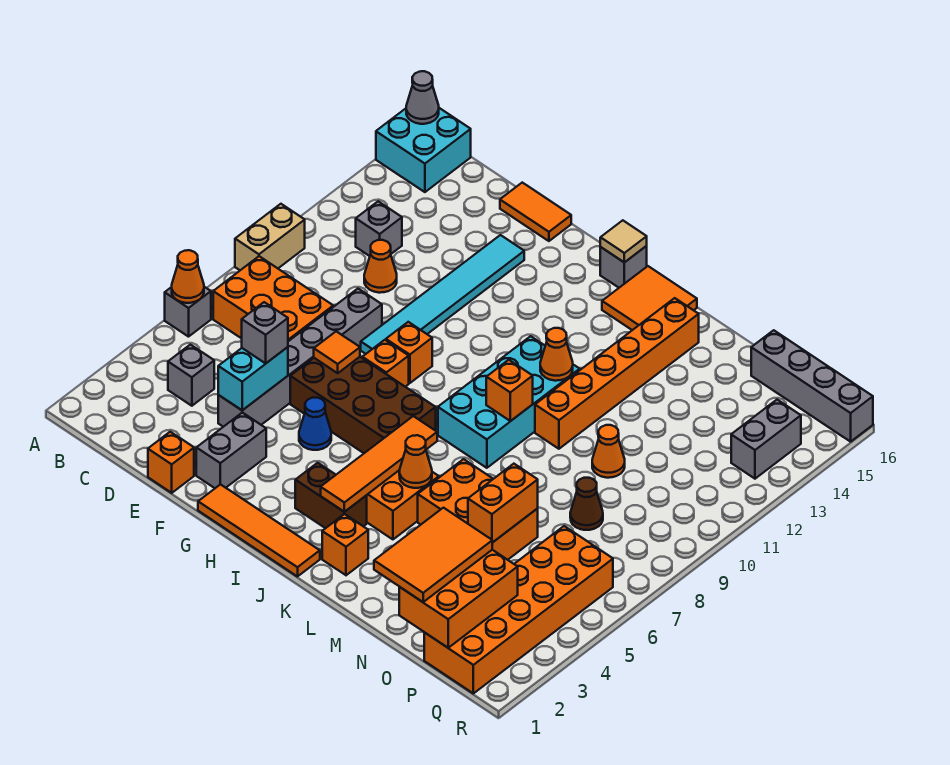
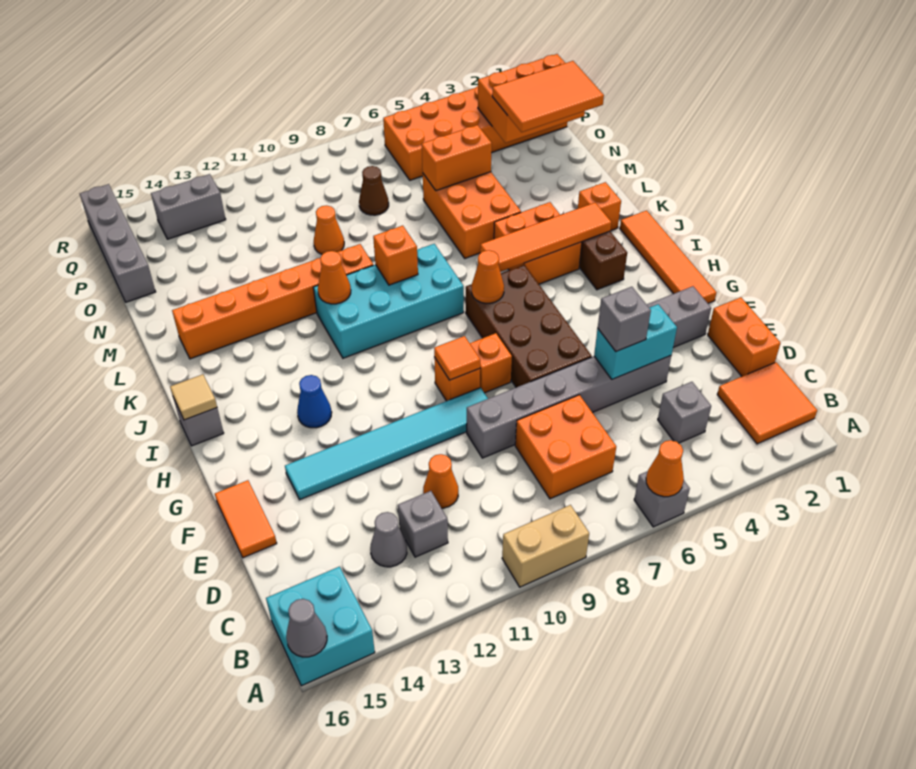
orange brick B7:D8 level 1 -> orange brick C7:D8 level 1
none -> grey cone C13 level 1
orange brick E1 level 1 -> orange brick D1:E1 level 1
orange tile F7 level 2 -> orange tile G9 level 2
blue cone G5 level 1 -> blue cone H13 level 1
orange tile J15:K16 level 1 -> orange tile B1:C2 level 1
orange cone K5 level 2 -> orange cone I7 level 2

